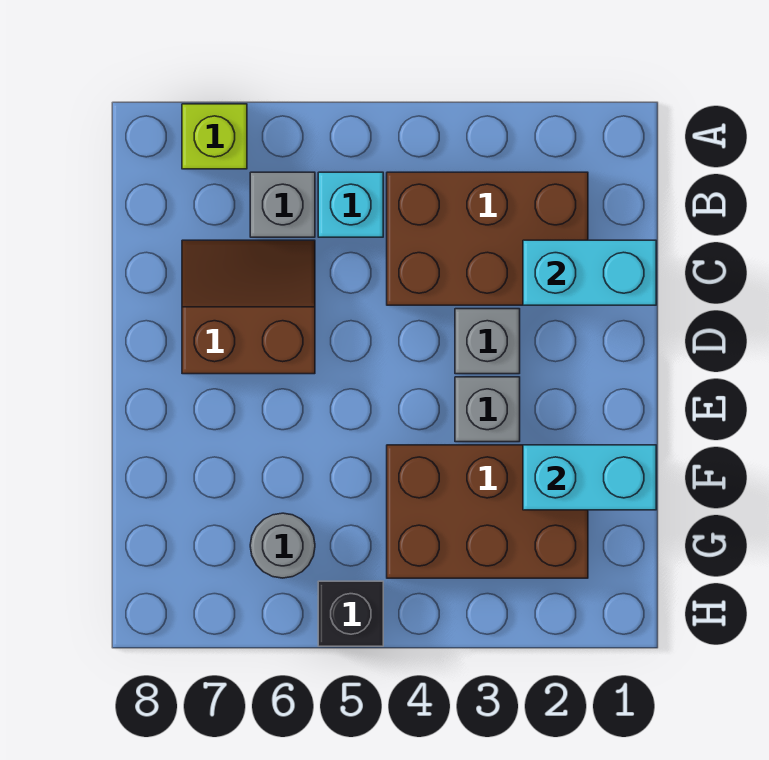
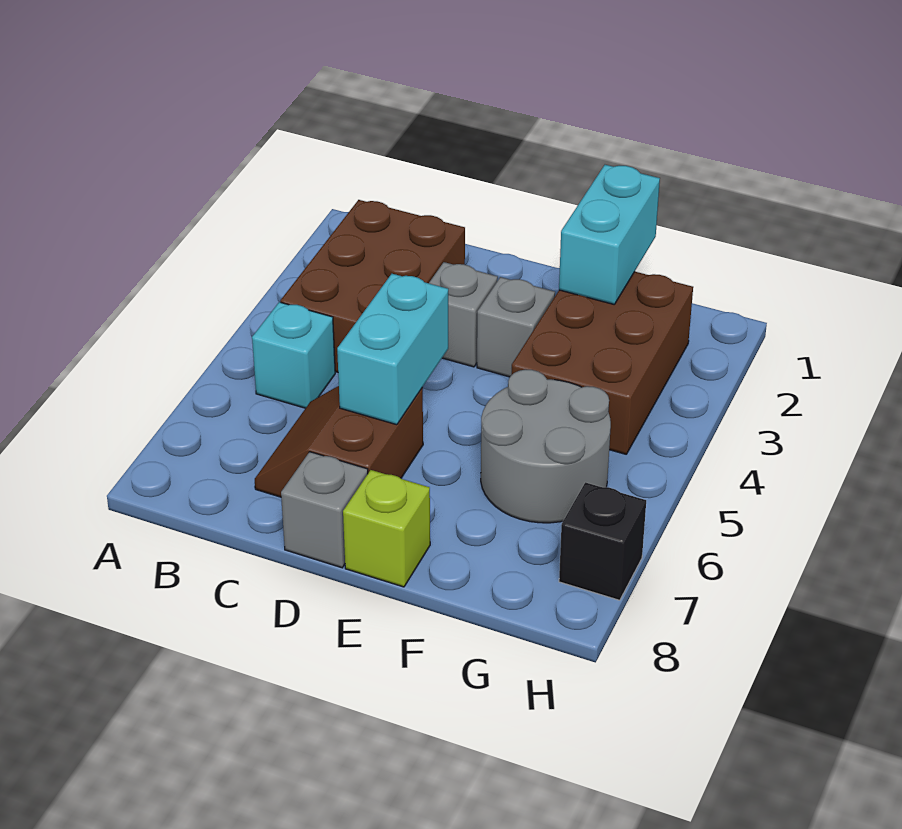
lime brick A7 level 1 -> lime brick E8 level 1
grey brick B6 level 1 -> grey brick D8 level 1
cyan brick C1:C2 level 2 -> cyan brick D5:D6 level 2
grey round brick G6 level 1 -> grey round brick F5:G6 level 1
black brick H5 level 1 -> black brick H7 level 1

